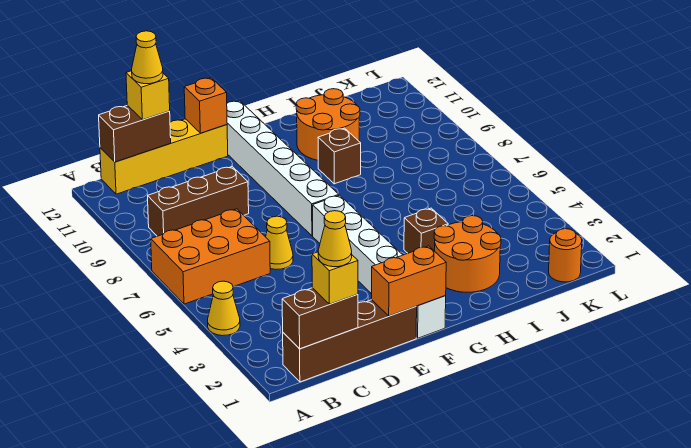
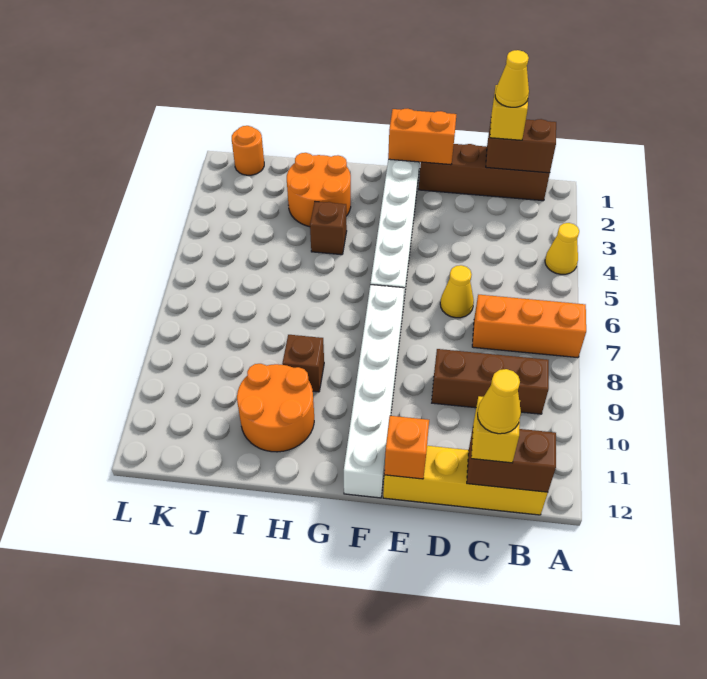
orange brick A6:C7 level 1 -> orange brick A7:C7 level 1

